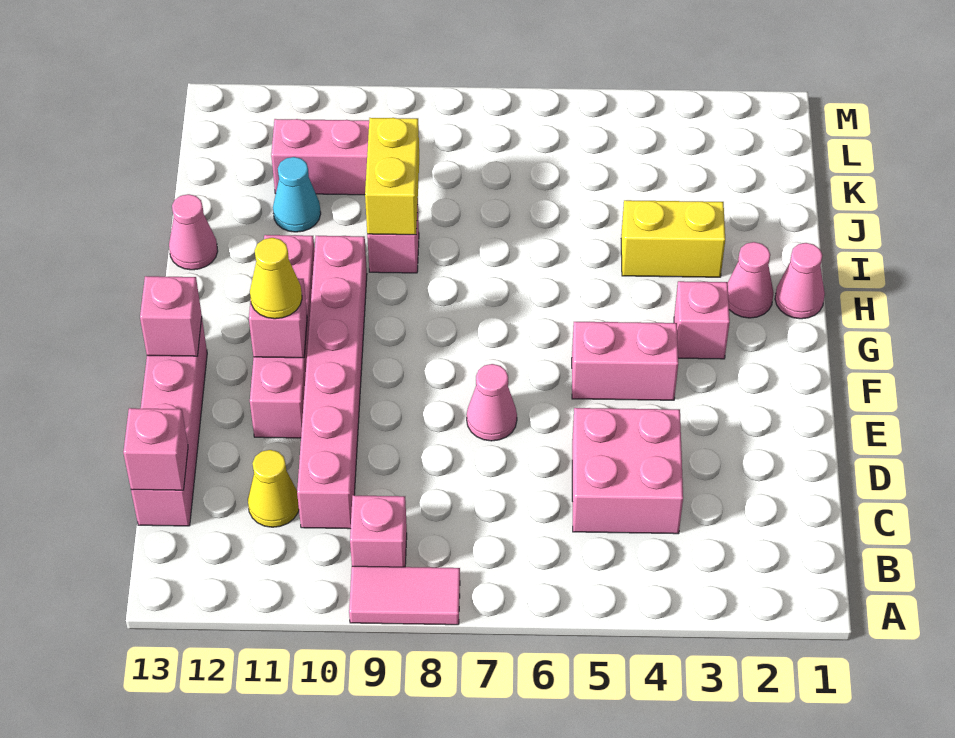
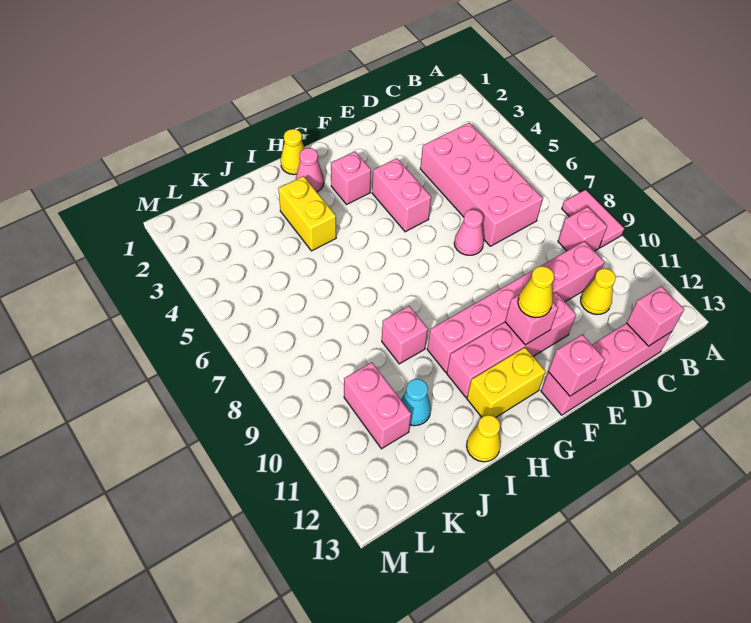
pink brick C4:D5 level 1 -> pink brick C4:D7 level 1
pink cone H1 level 1 -> yellow cone H1 level 1
yellow brick I9:J9 level 2 -> yellow brick G12:H12 level 1
pink cone I13 level 1 -> yellow cone I13 level 1

